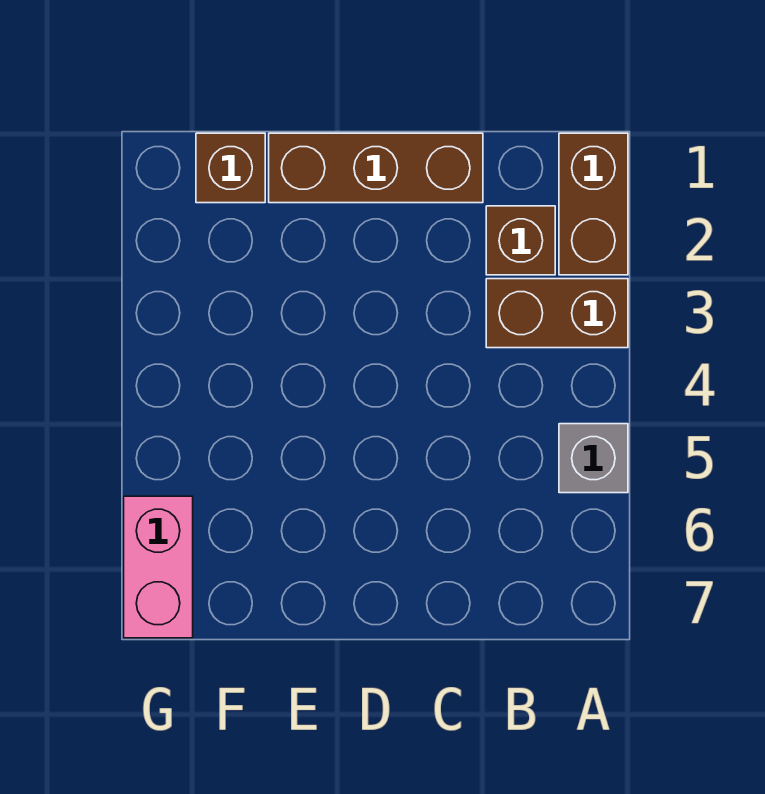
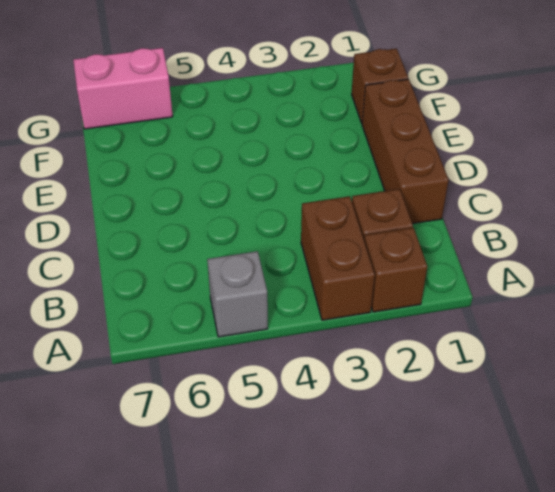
brown brick A1:A2 level 1 -> brown brick A2 level 1

